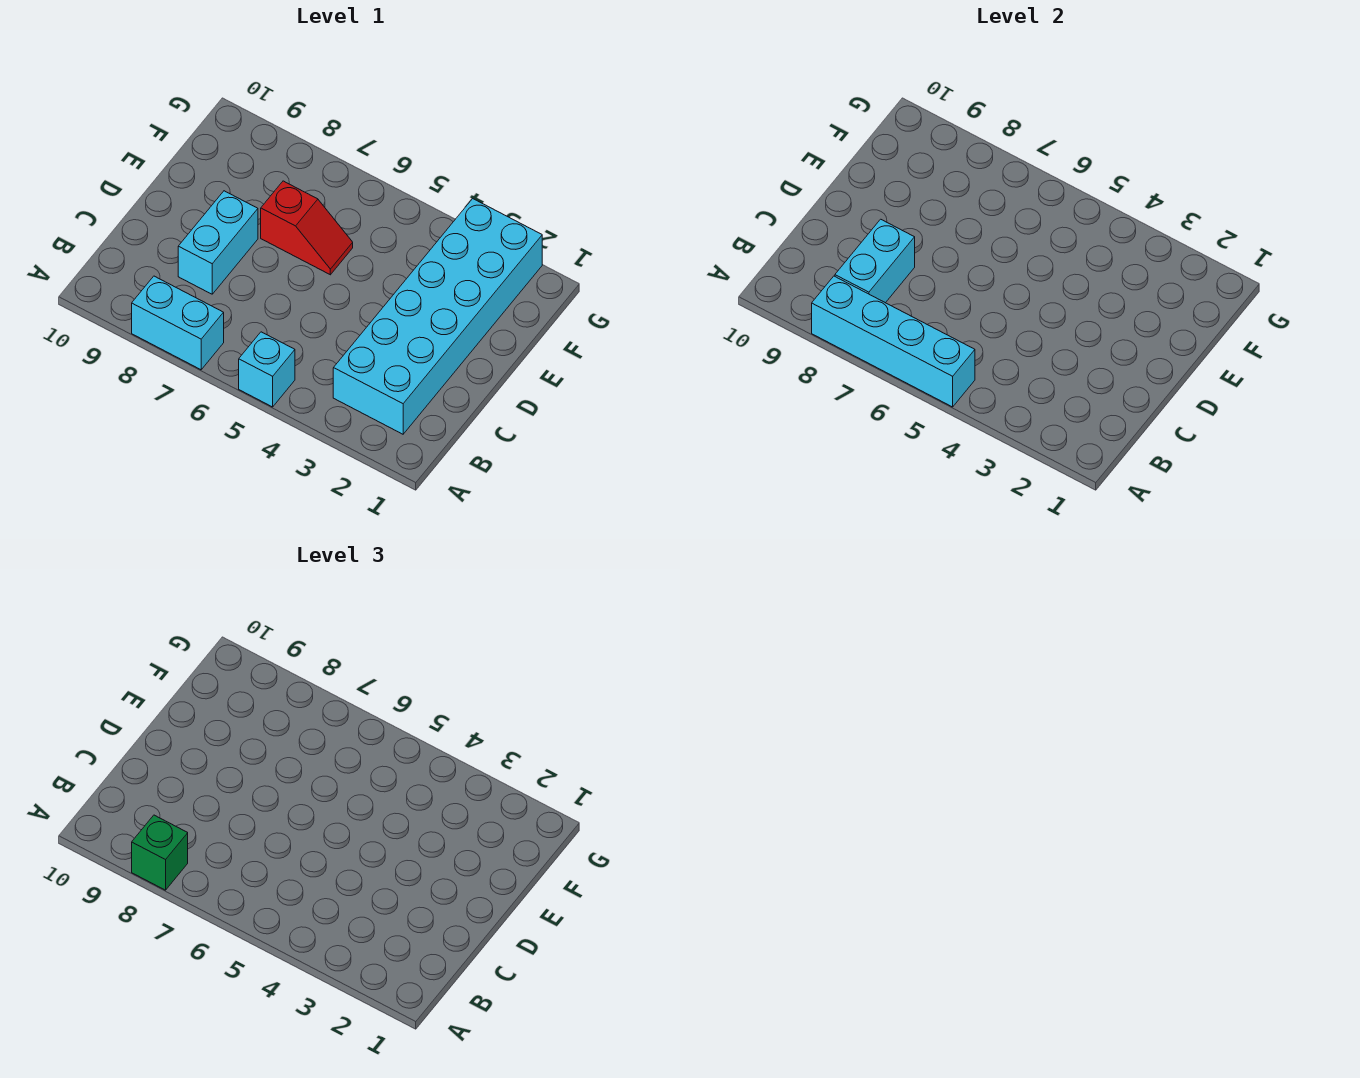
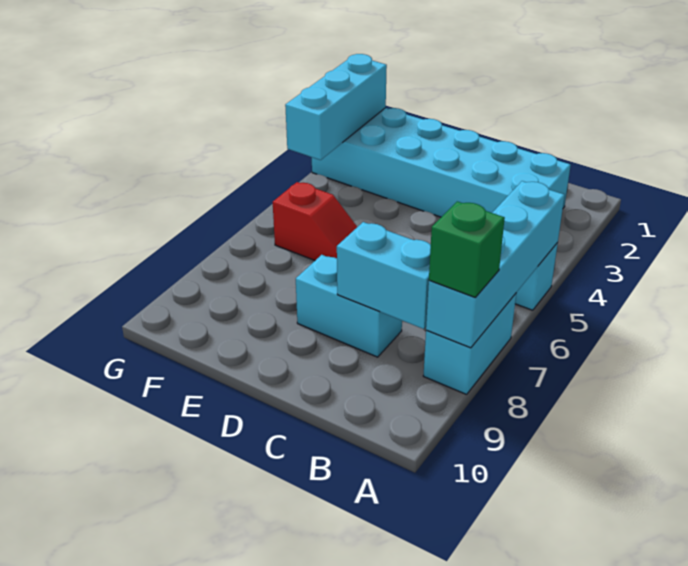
red slope E6:E7 level 1 top 7 -> red slope E6:F6 level 1 top F
none -> cyan brick G2:G4 level 2

